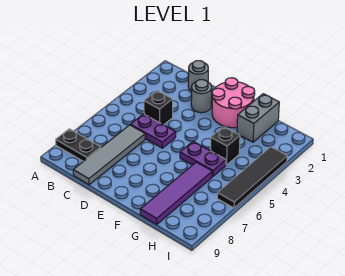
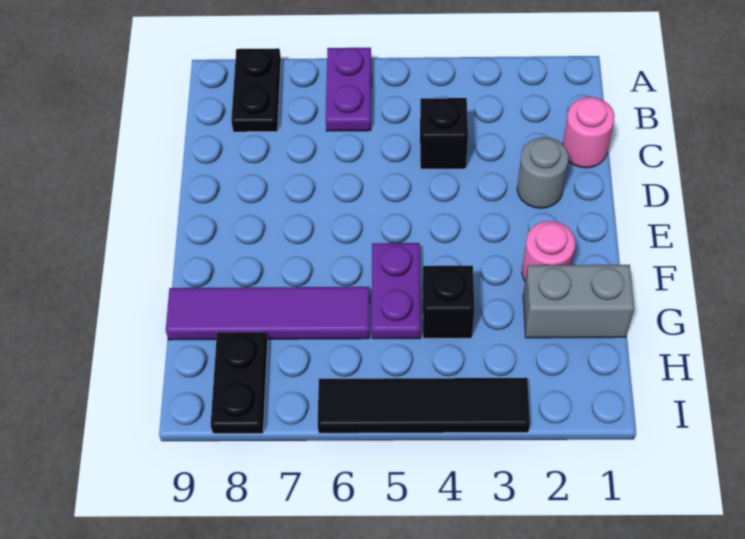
grey round brick C1 level 1 -> pink round brick C1 level 1
purple plate C5:D5 level 1 -> purple plate A6:B6 level 1
grey tile C6:C9 level 1 -> none
pink round brick E1:F2 level 1 -> pink round brick F2 level 1
none -> black plate H8:I8 level 1

